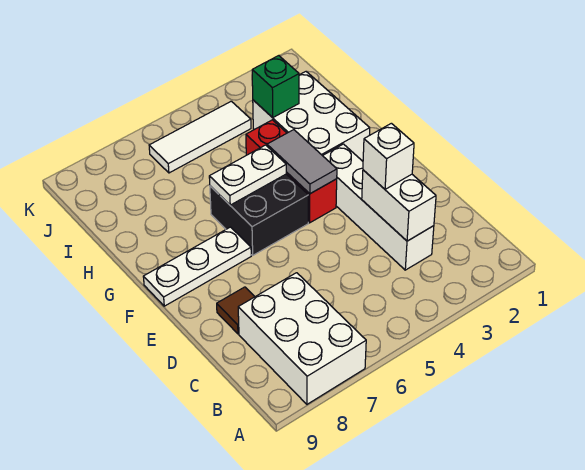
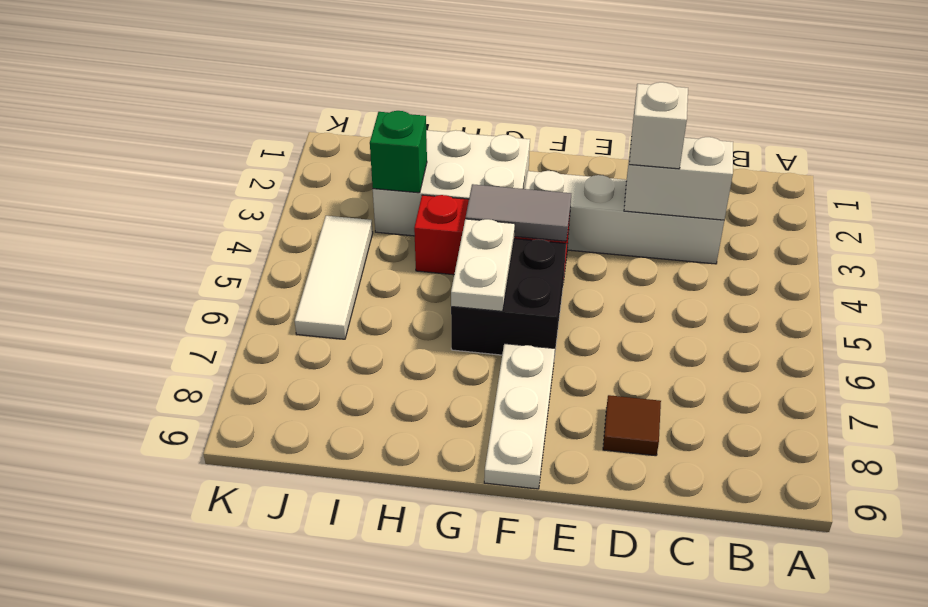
white brick A7:C8 level 1 -> none

